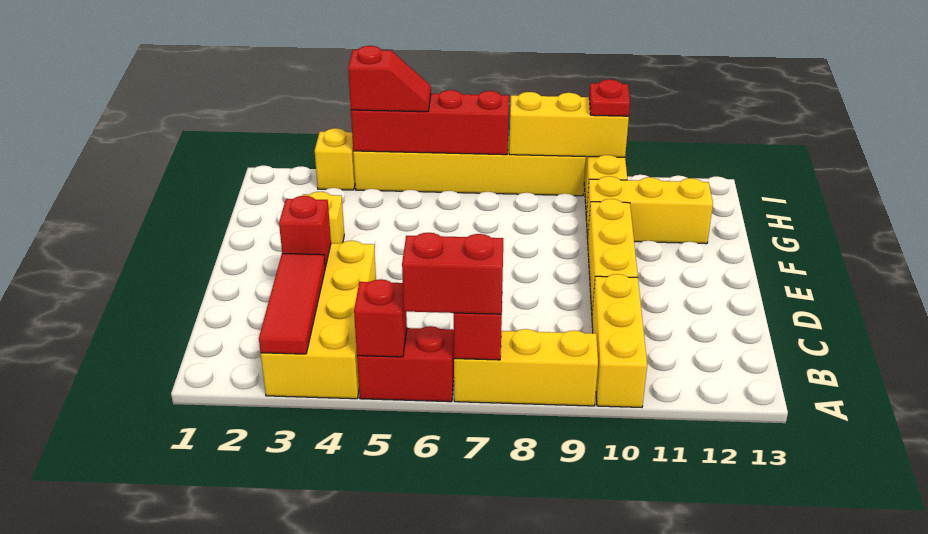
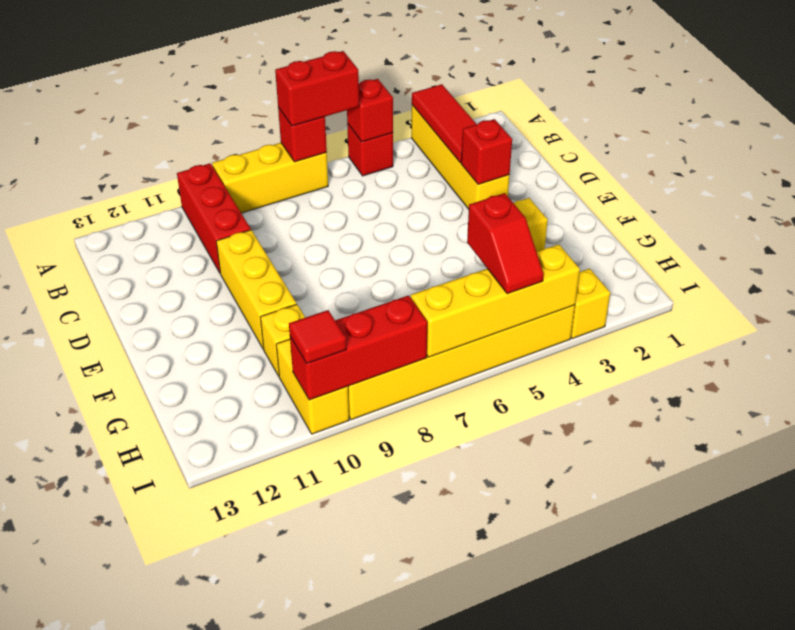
yellow brick A3:D4 level 1 -> yellow brick A3:D3 level 1
red brick A5:A6 level 1 -> red brick A5 level 1
yellow brick A10:C10 level 1 -> red brick A10:C10 level 1
yellow brick G10:G12 level 1 -> yellow brick G10 level 1
red brick I4:I7 level 2 -> yellow brick I4:I7 level 2
red slope I4:I5 level 3 top 4 -> red slope H5:I5 level 3 top H
yellow brick I8:I10 level 2 -> red brick I8:I10 level 2
red plate I10 level 3 -> red tile I10 level 3

